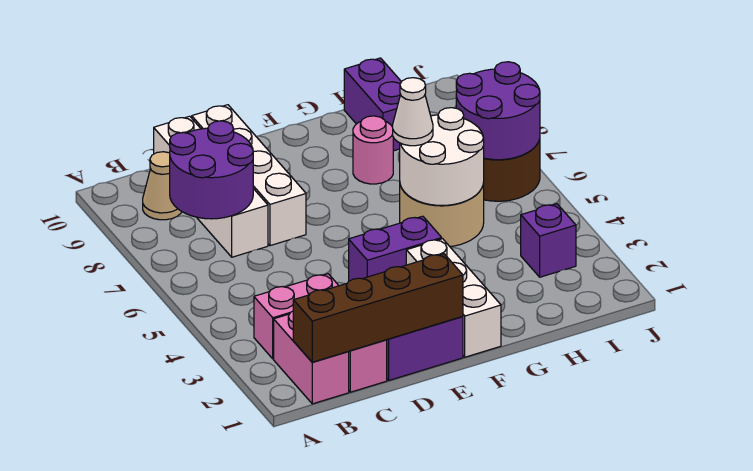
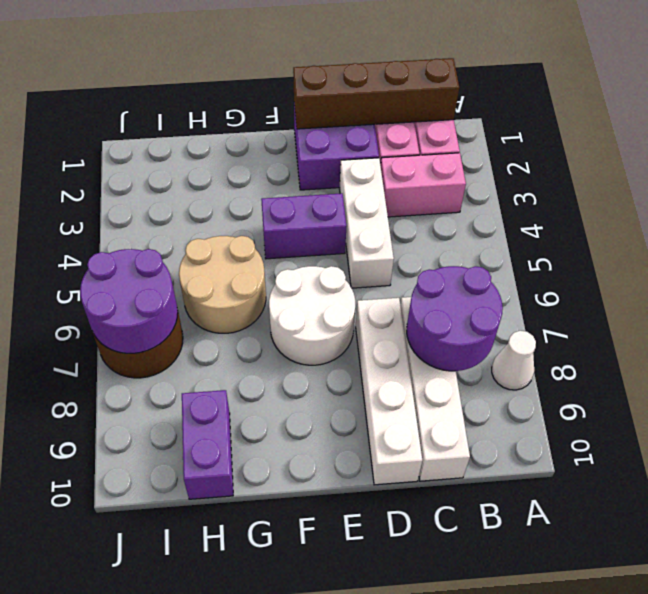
tan cone B9 level 1 -> none
white brick F1:F3 level 1 -> white brick D3:D5 level 1
white round brick G5:H6 level 2 -> white round brick E6:F7 level 1
white cone G6 level 3 -> white cone A8 level 1
pink round brick G8 level 1 -> none
purple brick I3 level 1 -> none

